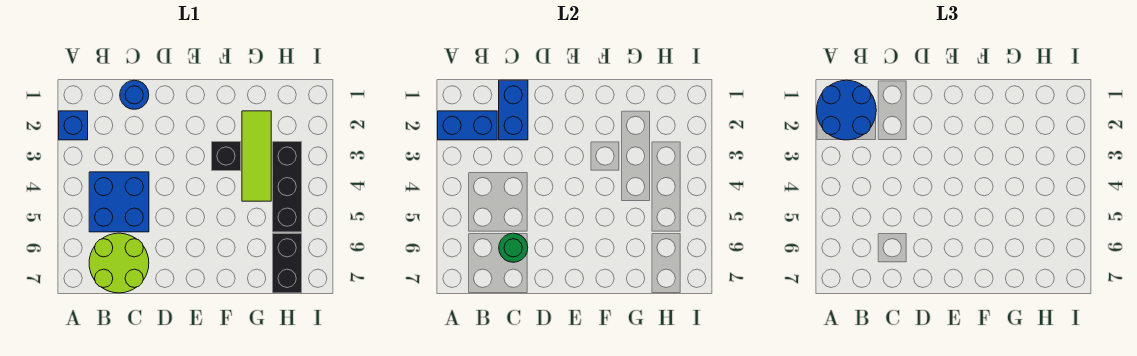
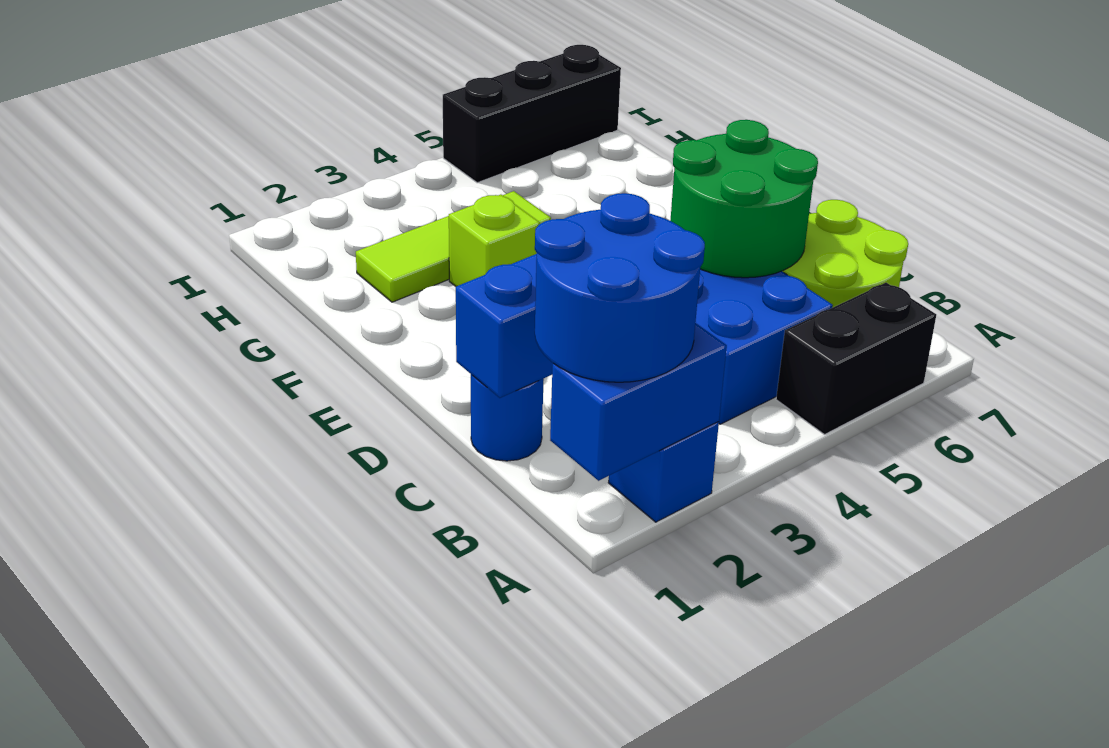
blue brick A2:B2 level 2 -> blue brick A1:A2 level 2
green round brick C6 level 2 -> green round brick C5:D6 level 2
black brick F3 level 1 -> lime brick F3 level 1
black brick H3:H5 level 1 -> black brick I5:I7 level 1
black brick H6:H7 level 1 -> black brick A5:A6 level 1

